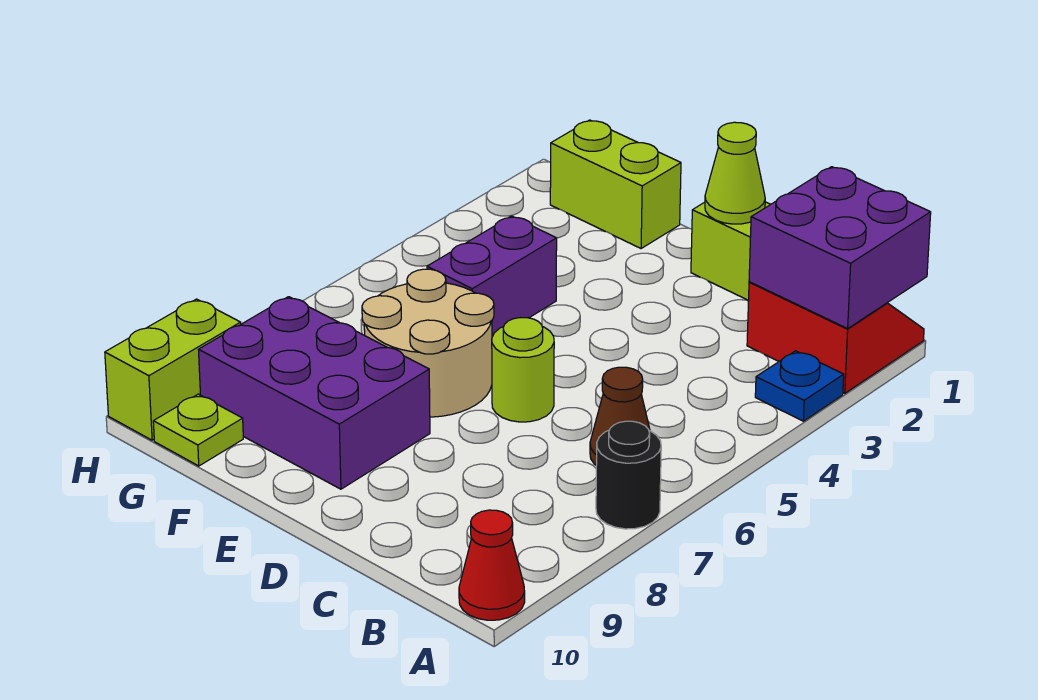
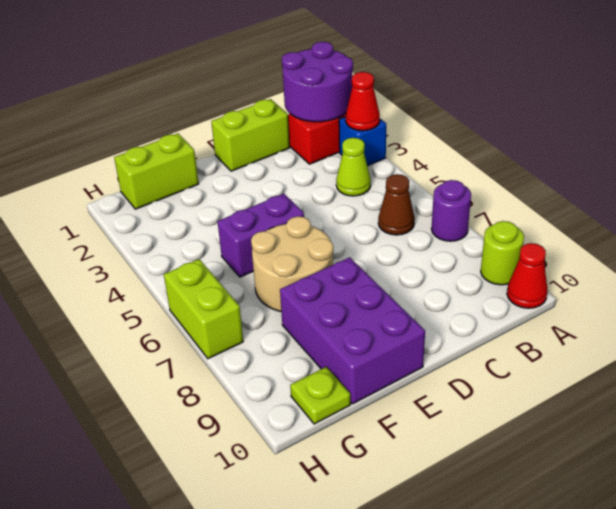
purple brick A1:B2 level 2 -> purple round brick A1:B2 level 2
blue plate A3 level 1 -> blue brick A3 level 1
none -> red cone A3 level 2
black round brick A7 level 1 -> purple round brick A7 level 1
lime cone D1 level 2 -> lime cone B4 level 1
lime round brick D6 level 1 -> lime round brick A9 level 1
purple brick E8:G9 level 1 -> purple brick E8:F10 level 1
purple brick F4:F5 level 1 -> purple brick E5:F5 level 1
lime brick H9:H10 level 1 -> lime brick H6:H7 level 1

